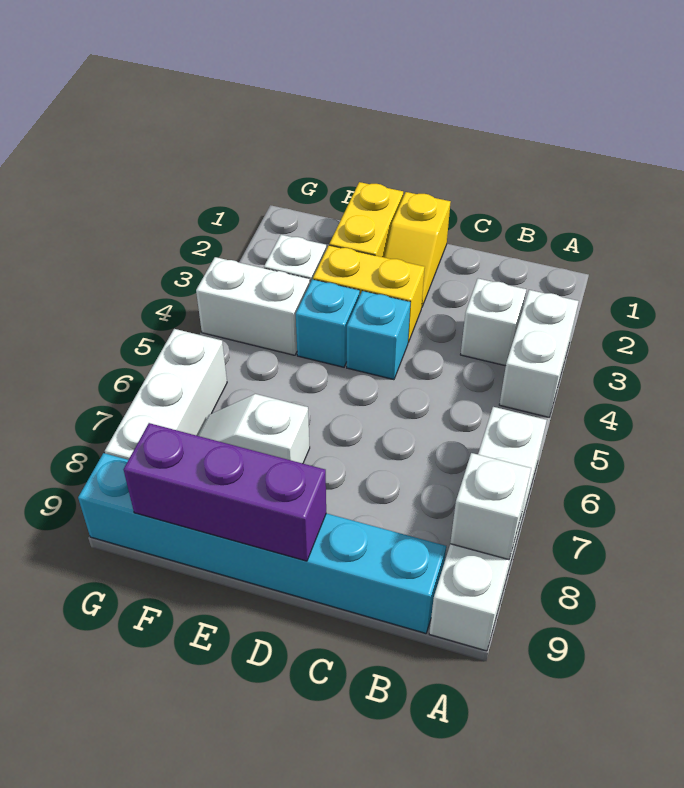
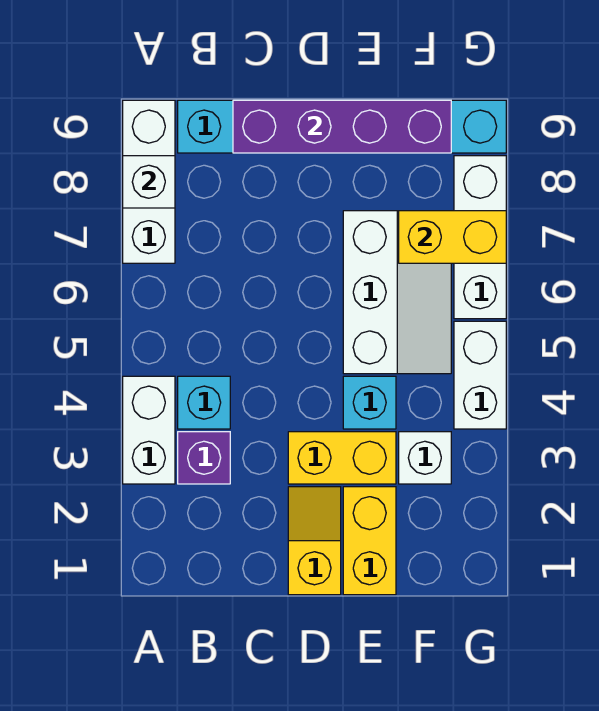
white brick A6:A9 level 1 -> white brick A7:A9 level 1
white brick B3 level 1 -> purple brick B3 level 1
cyan brick D4 level 1 -> cyan brick B4 level 1
purple brick D9:F9 level 2 -> purple brick C9:F9 level 2
white slope E7:F7 level 1 top E -> white slope E5:F7 level 1 top E
white brick F4:G4 level 1 -> white brick G4:G5 level 1
none -> yellow brick F7:G7 level 2

